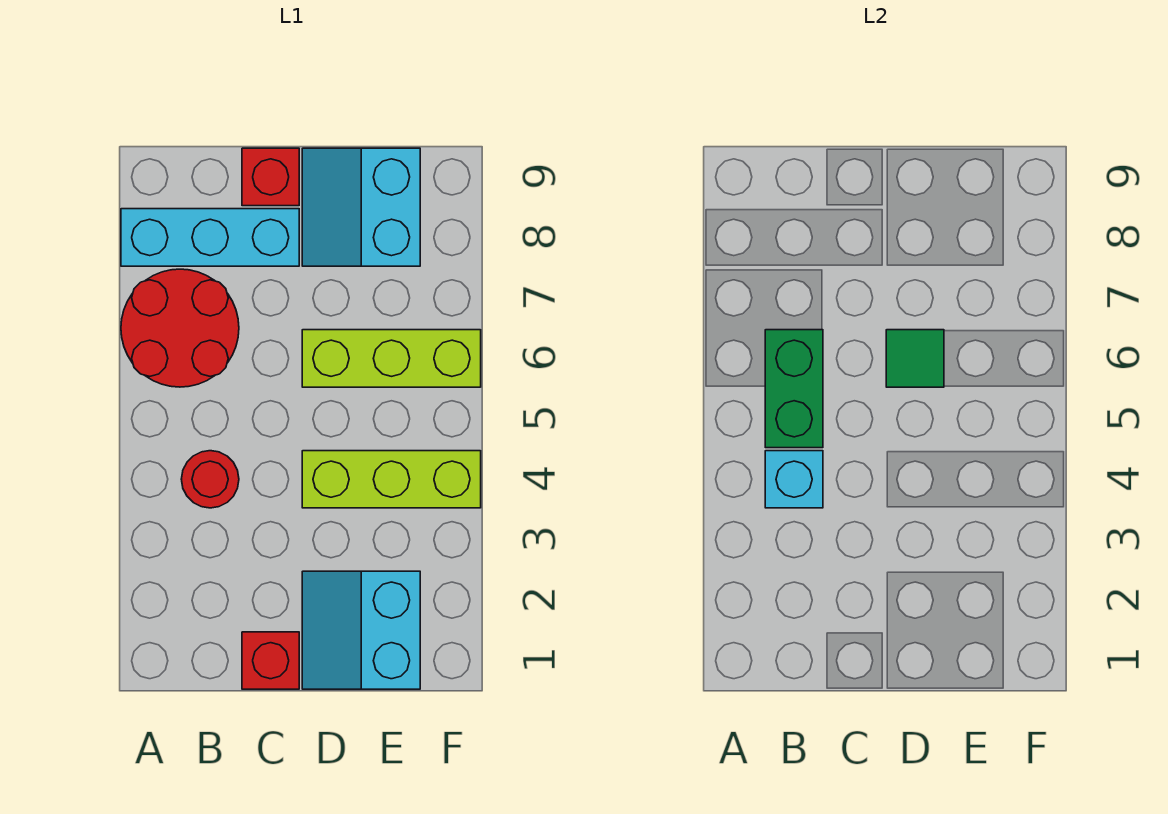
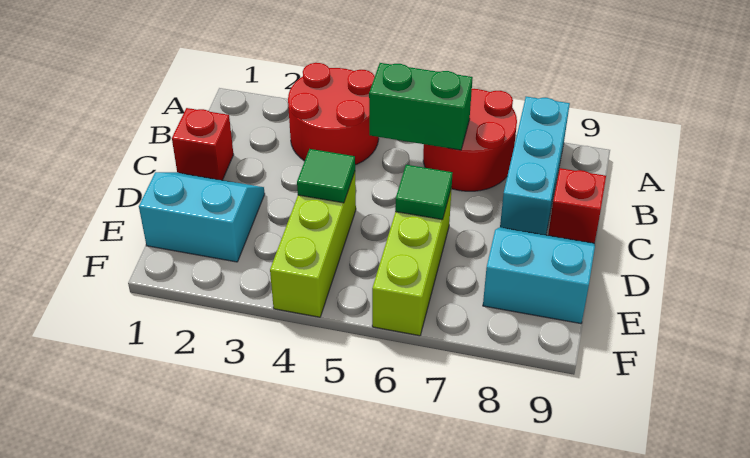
red round brick B4 level 1 -> red round brick A3:B4 level 1
cyan brick B4 level 2 -> none
none -> green tile D4 level 2

